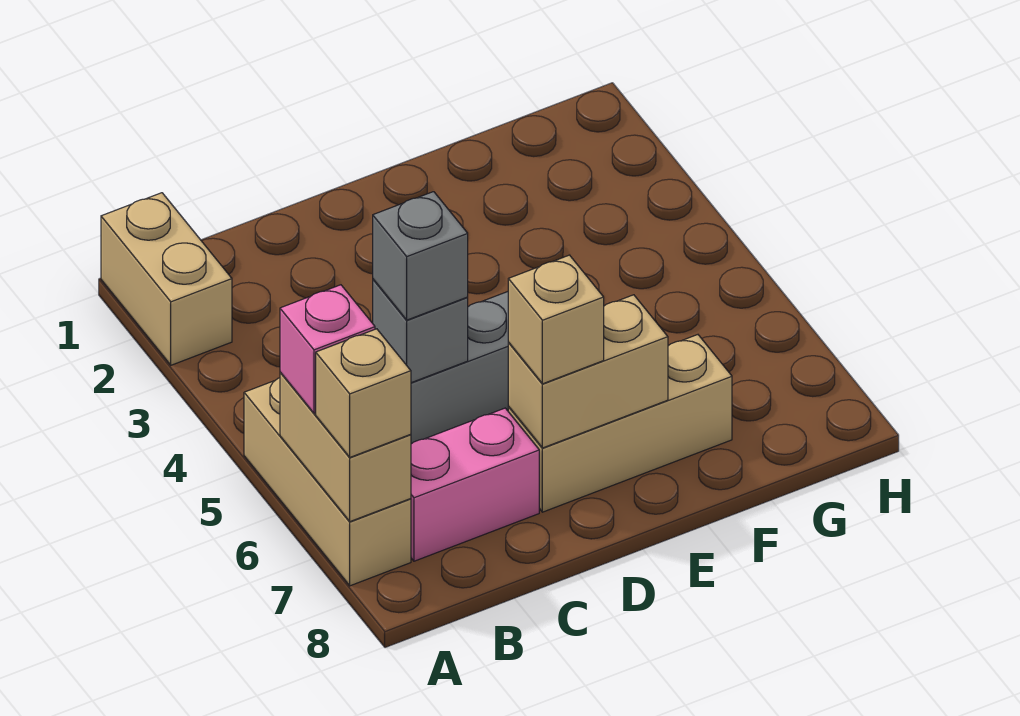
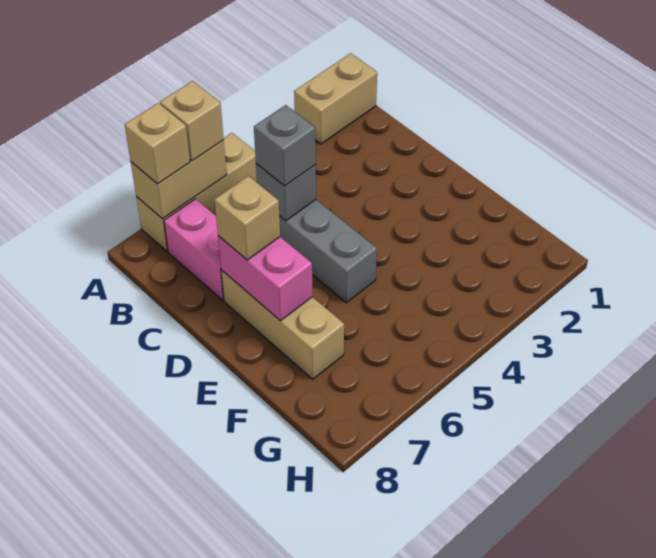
pink brick A6 level 3 -> tan brick A6 level 3
tan brick D7:E7 level 2 -> pink brick D7:E7 level 2

